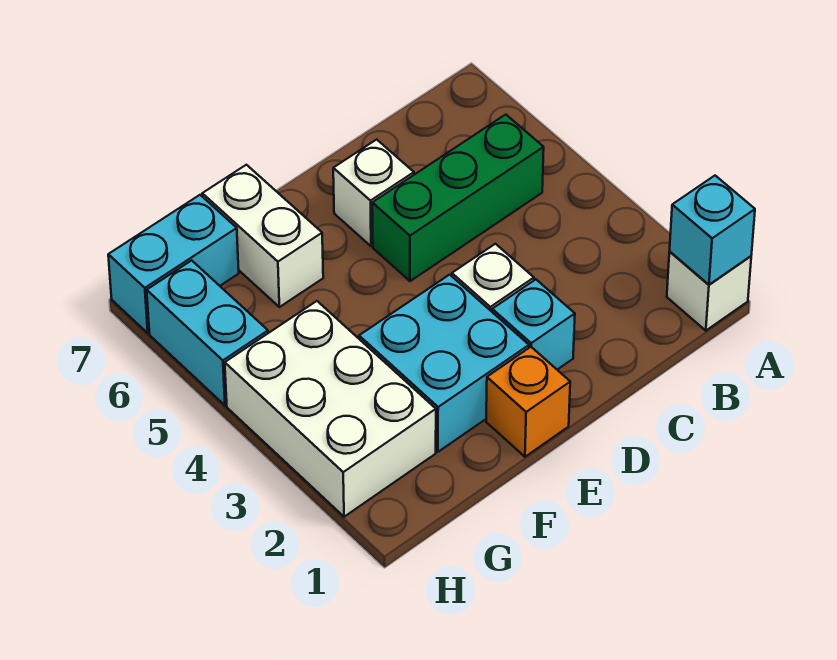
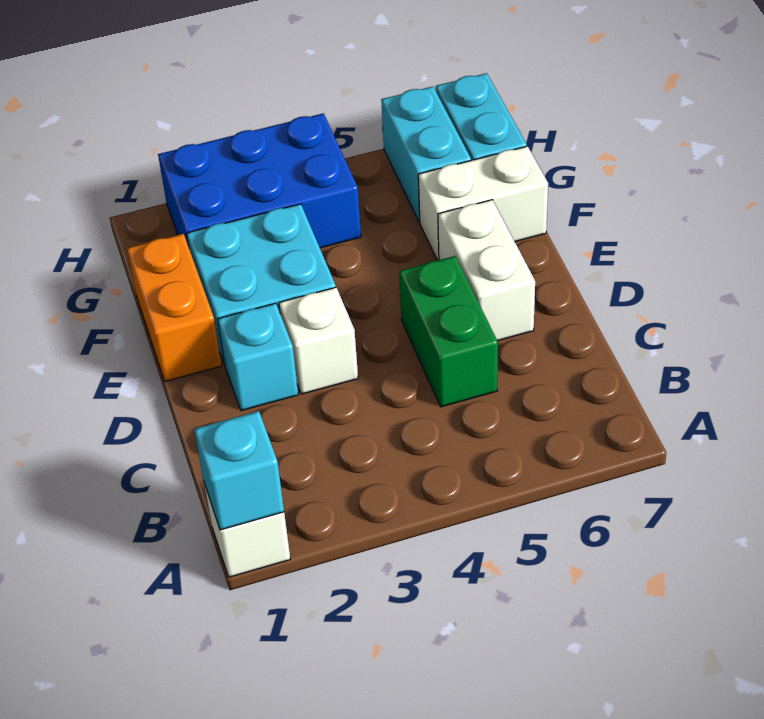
green brick B5:D5 level 1 -> green brick C5:D5 level 1
white brick D6 level 1 -> white brick D6:E6 level 1
orange brick E1 level 1 -> orange brick E1:F1 level 1
white brick G2:H4 level 1 -> blue brick G2:H4 level 1
cyan brick H5:H6 level 1 -> cyan brick G6:H6 level 1

